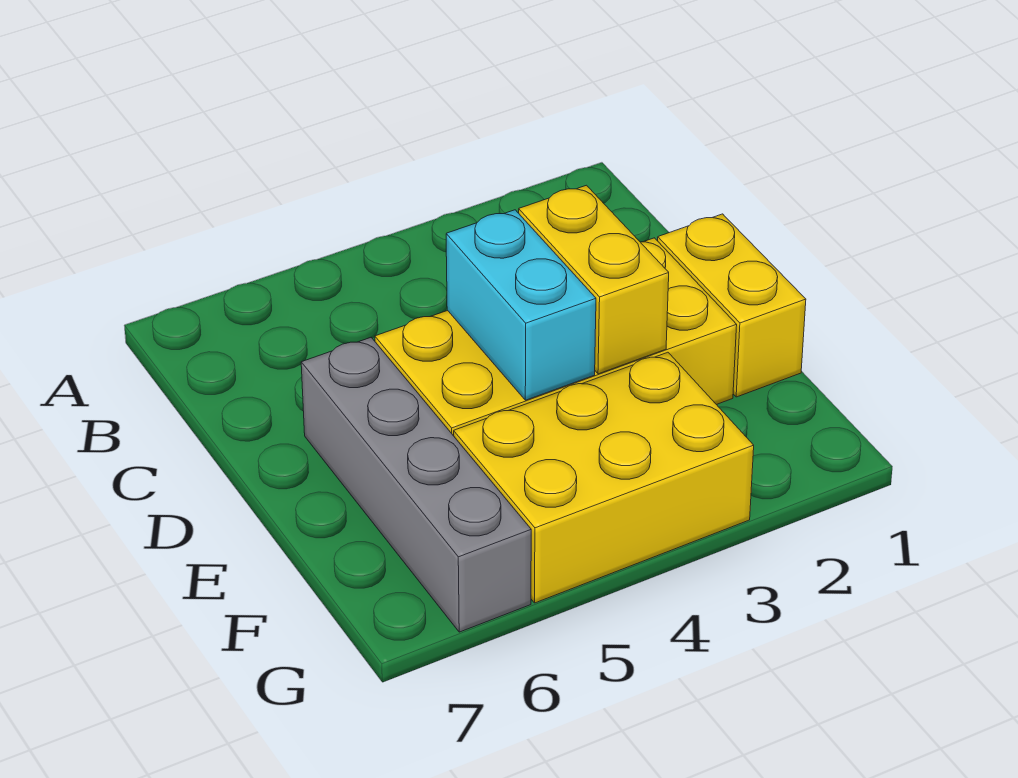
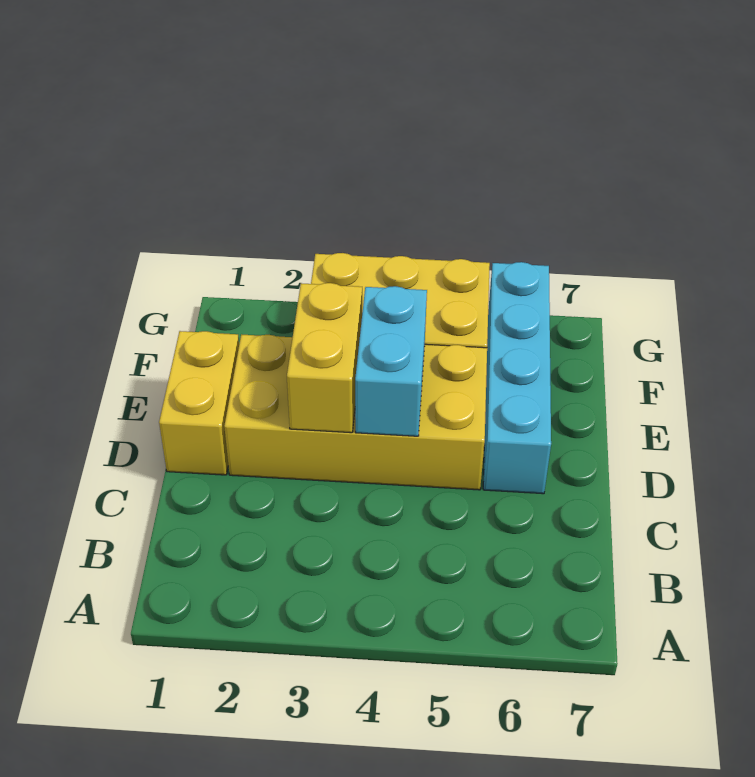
grey brick D6:G6 level 1 -> cyan brick D6:G6 level 1

